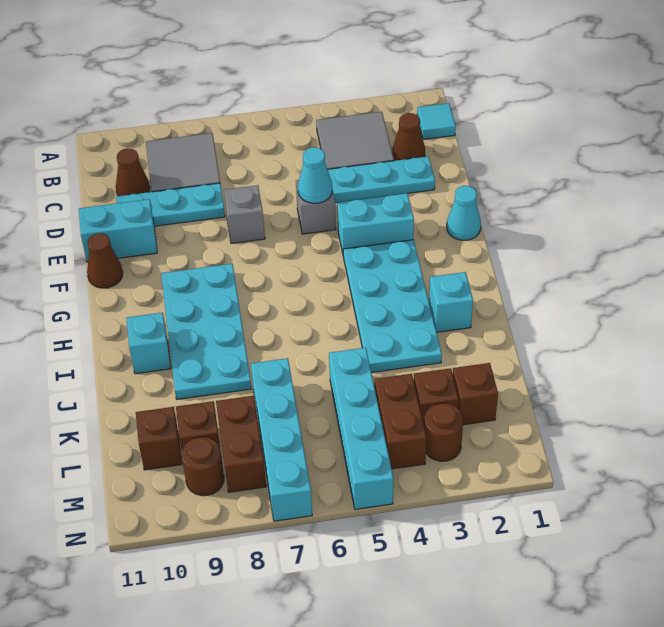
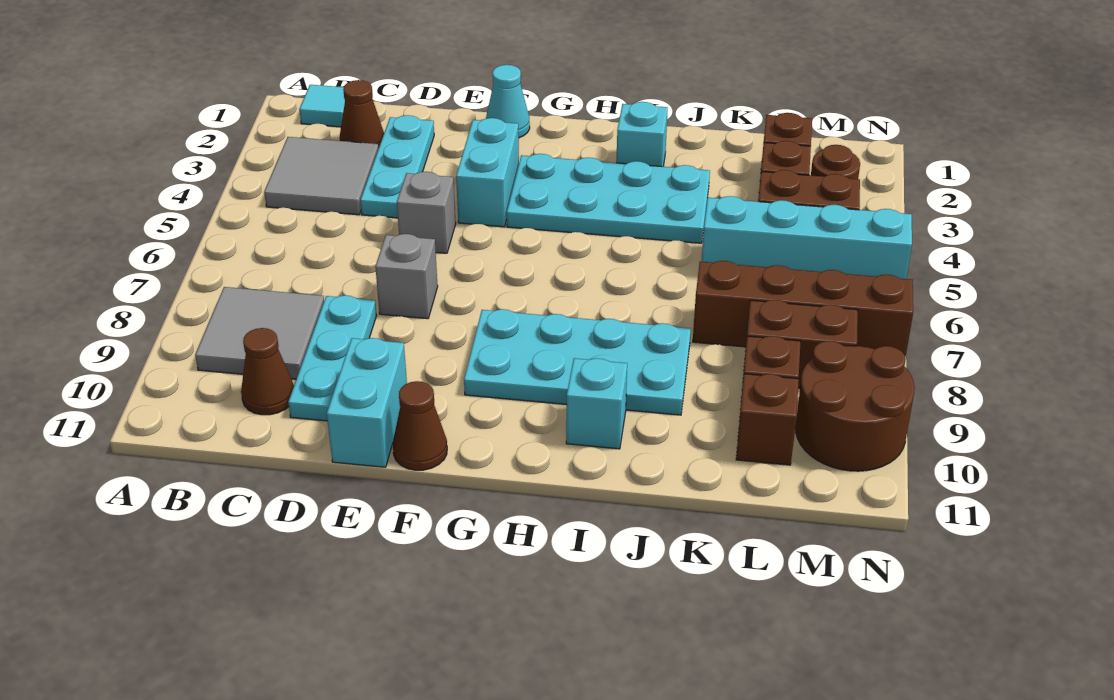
cyan cone E5 level 2 -> none
cyan brick K7:N7 level 1 -> brown brick K7:N7 level 1
brown round brick M9 level 1 -> brown round brick M9:N10 level 1

